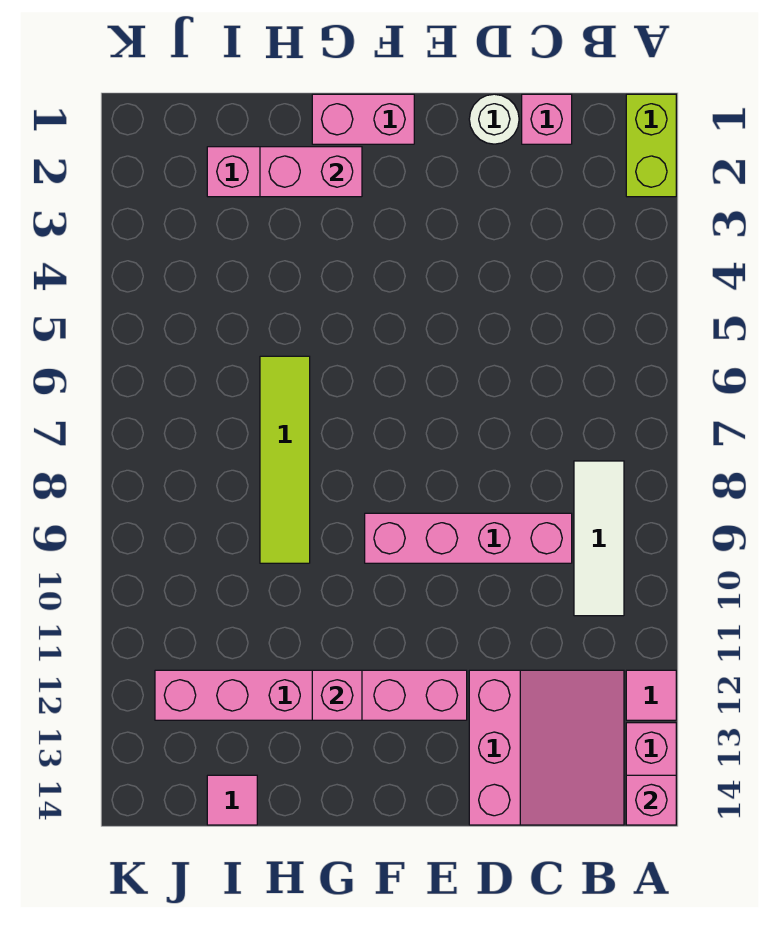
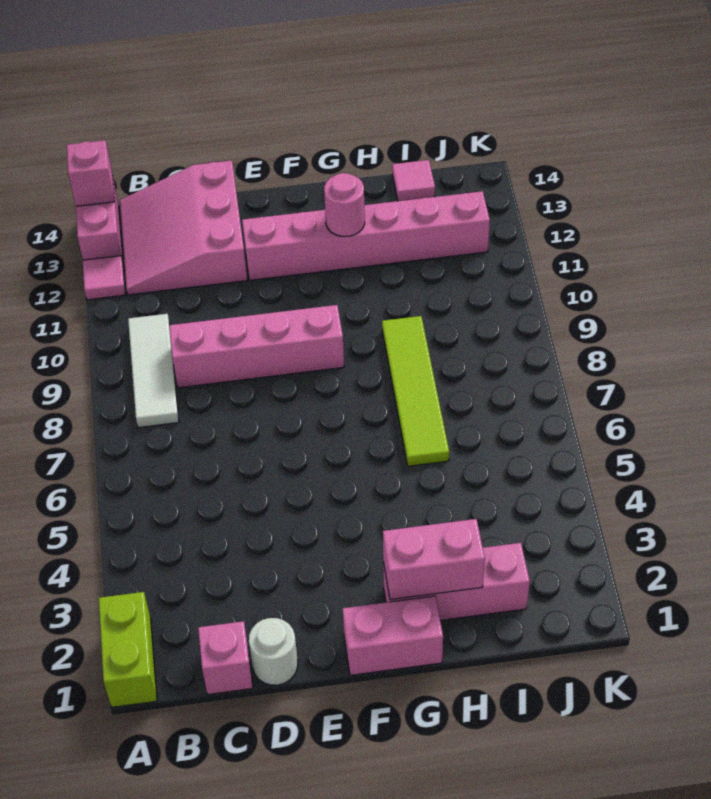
pink brick G12 level 2 -> pink round brick G12 level 2

